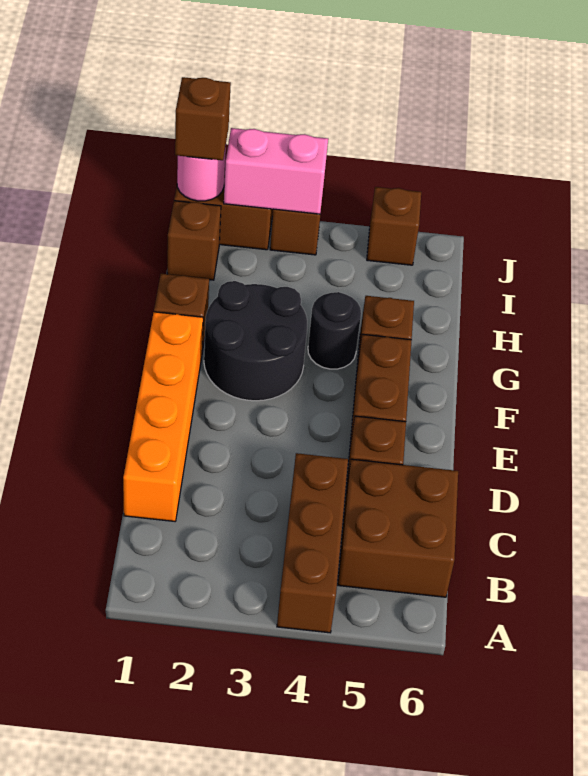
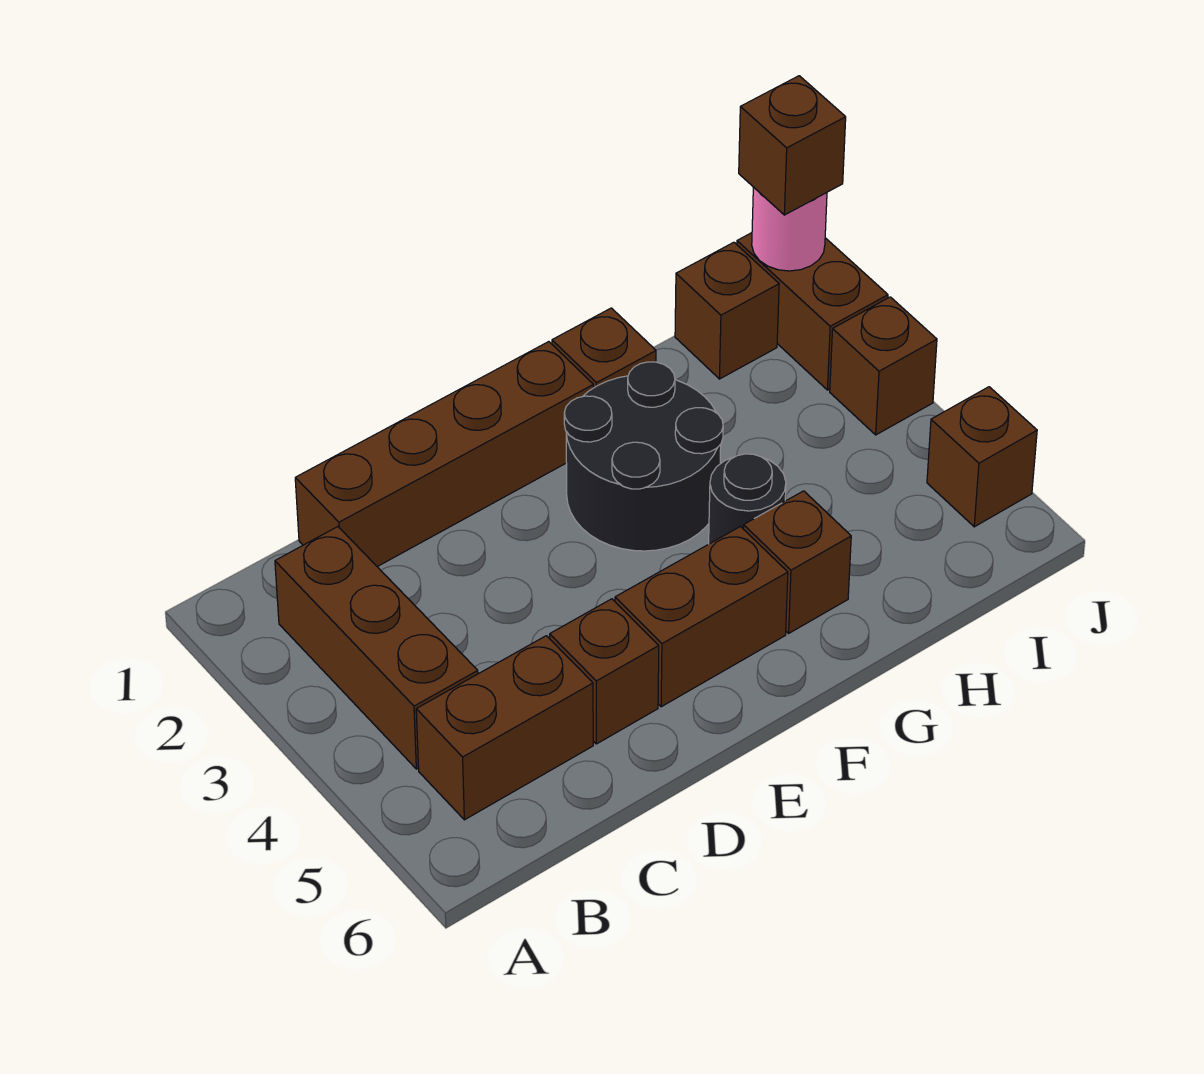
brown brick A4:C4 level 1 -> brown brick B2:B4 level 1
brown brick B5:C6 level 1 -> brown brick B5:C5 level 1
orange brick C1:F1 level 1 -> brown brick C1:F1 level 1
pink brick J2:J3 level 2 -> none

